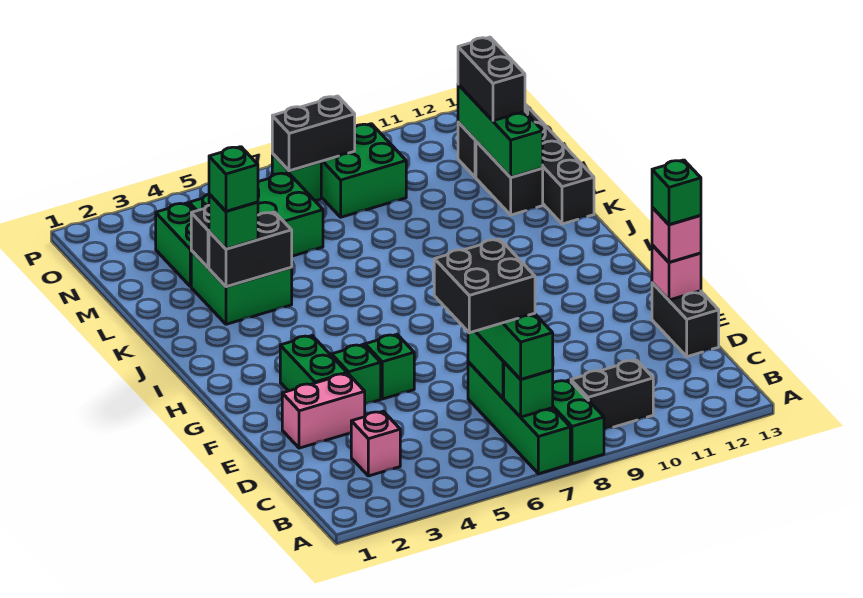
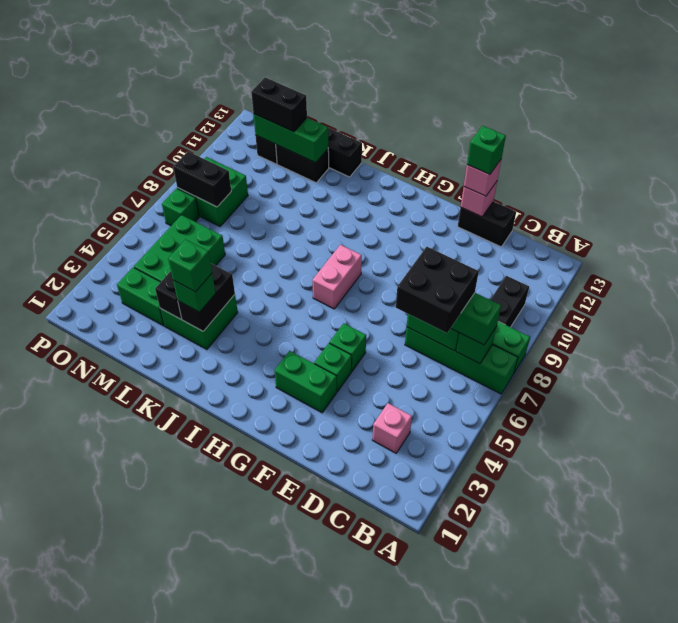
pink brick E2:E3 level 1 -> pink brick H7:H8 level 1
black brick O7:O8 level 2 -> black brick N8:O8 level 2

